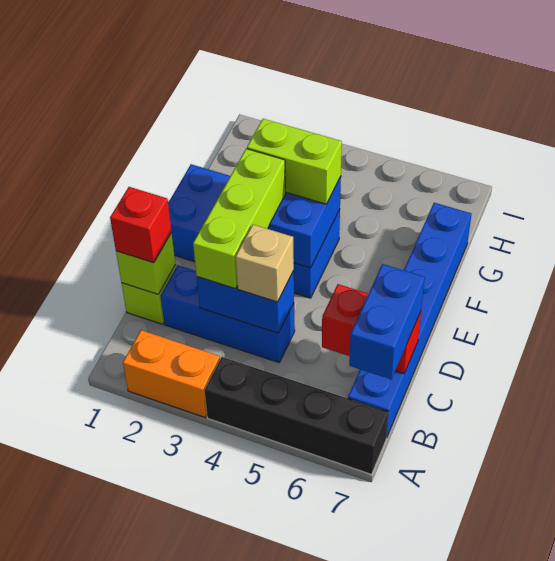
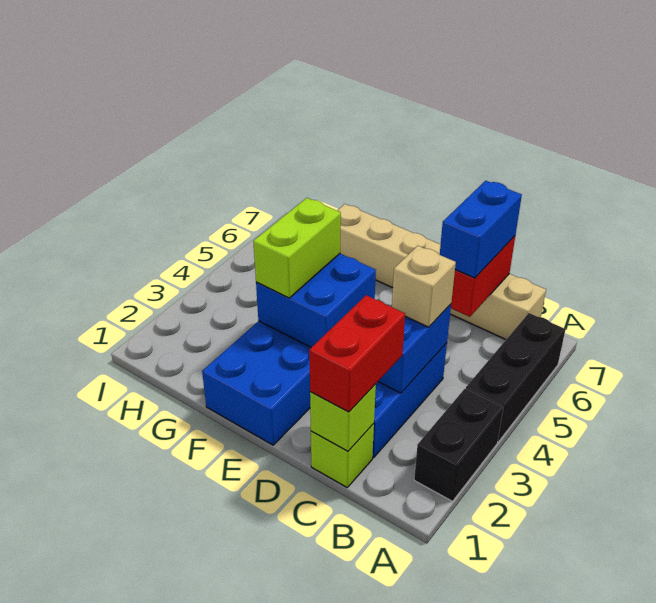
orange brick A2:A3 level 1 -> black brick A2:A3 level 1
black brick A4:A7 level 1 -> black brick A4:A6 level 1
blue brick B7:G7 level 1 -> tan brick B7:G7 level 1
blue brick B7:C7 level 3 -> blue brick C6:C7 level 3
red brick C1 level 3 -> red brick C1:C2 level 3
lime brick C3:E3 level 3 -> none

